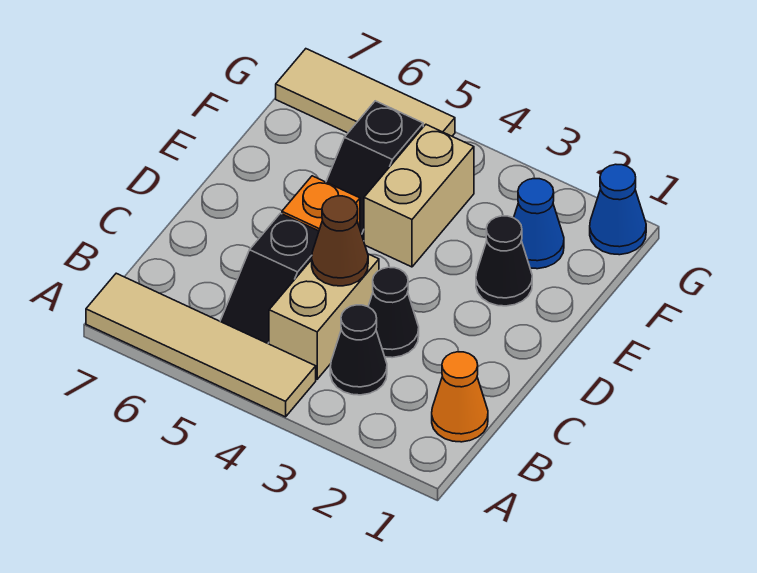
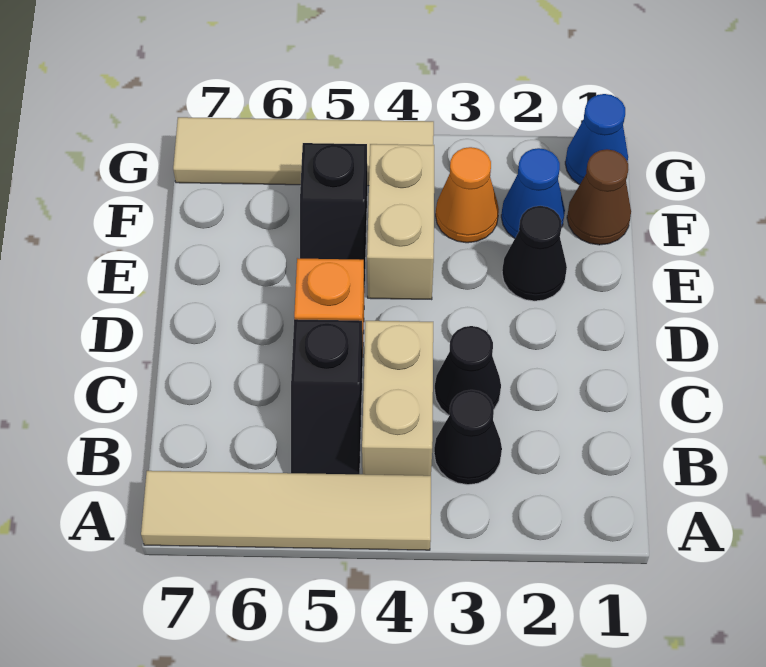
orange cone B1 level 1 -> orange cone F3 level 1
brown cone C4 level 2 -> brown cone F1 level 1
tan tile G5:G7 level 1 -> tan tile G4:G7 level 1

